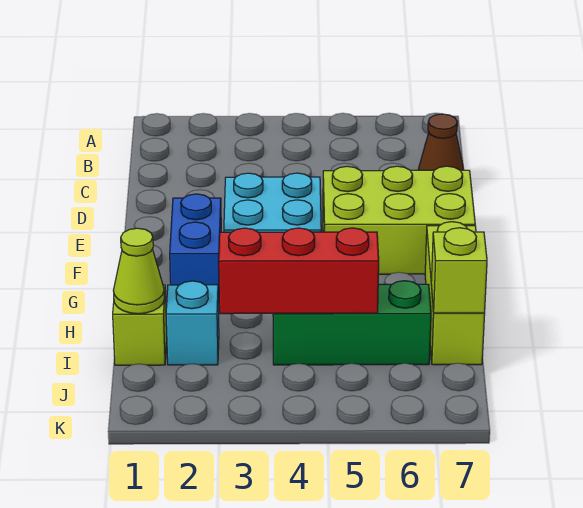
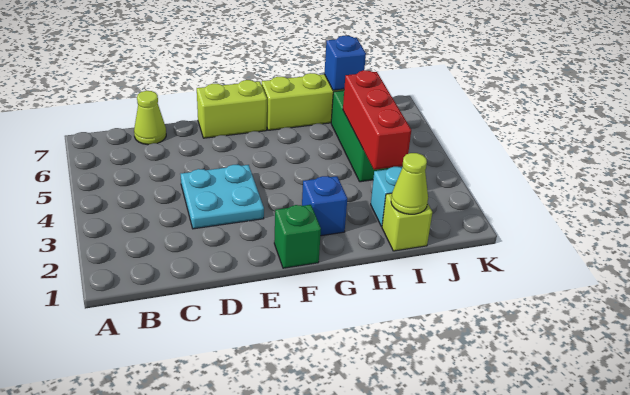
brown cone C7 level 1 -> lime cone C7 level 1
lime brick E5:F7 level 1 -> lime brick E7:F7 level 1
none -> green brick F1 level 1
blue brick F2:G2 level 1 -> blue brick G2 level 1
lime brick I7 level 2 -> blue brick I7 level 2

